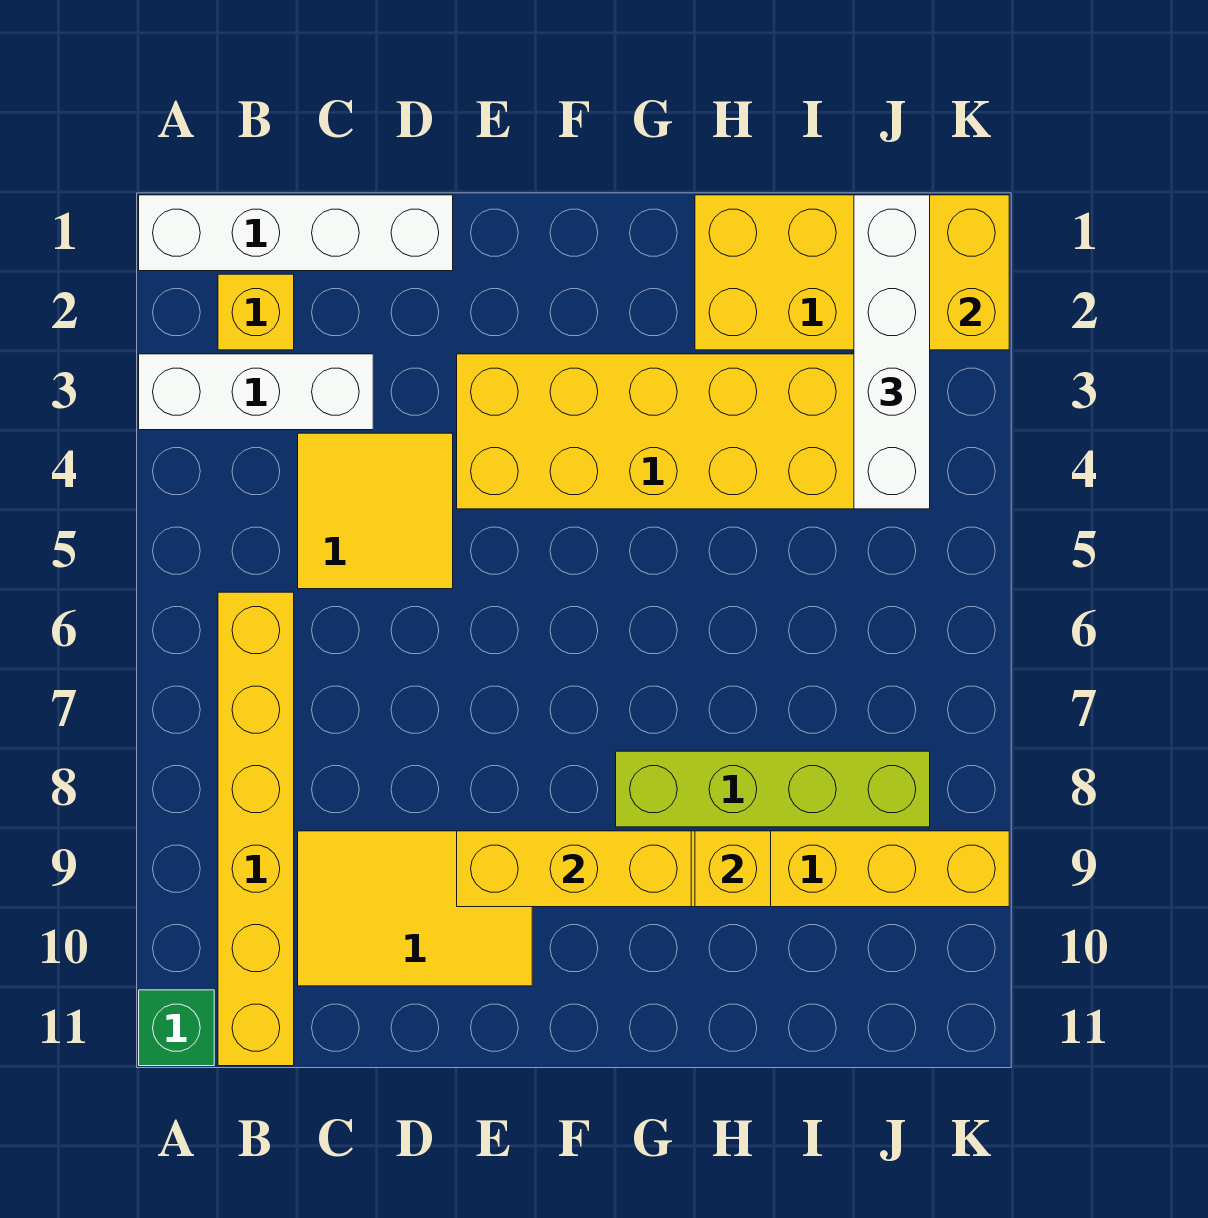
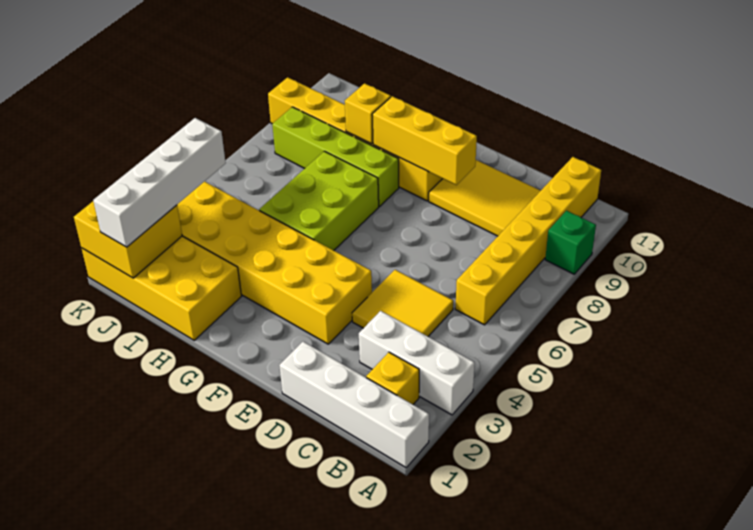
green brick A11 level 1 -> green brick A9 level 1
none -> lime brick G5:H7 level 1

